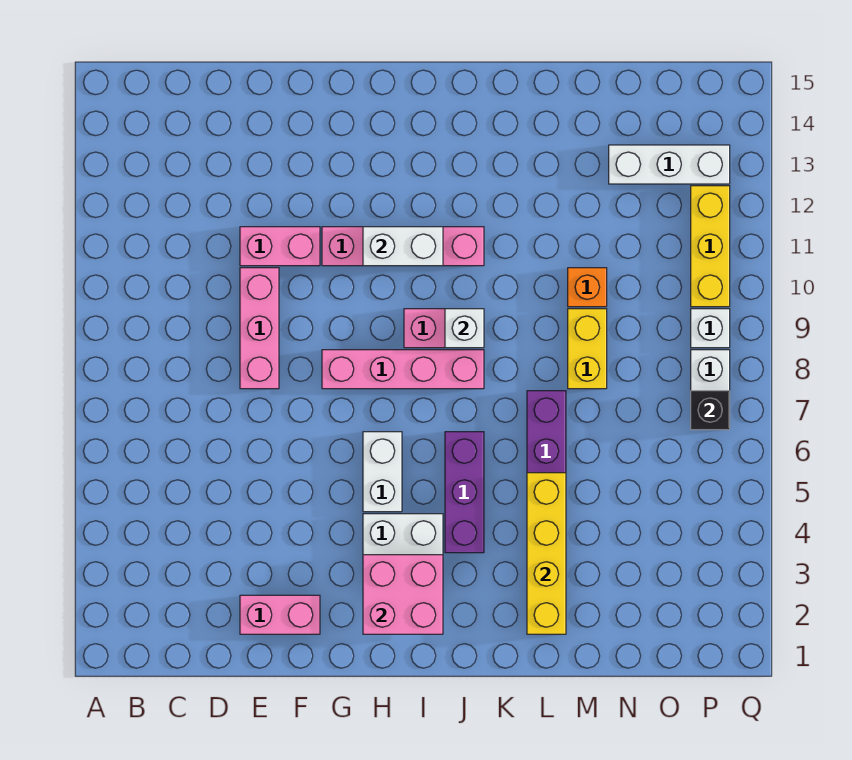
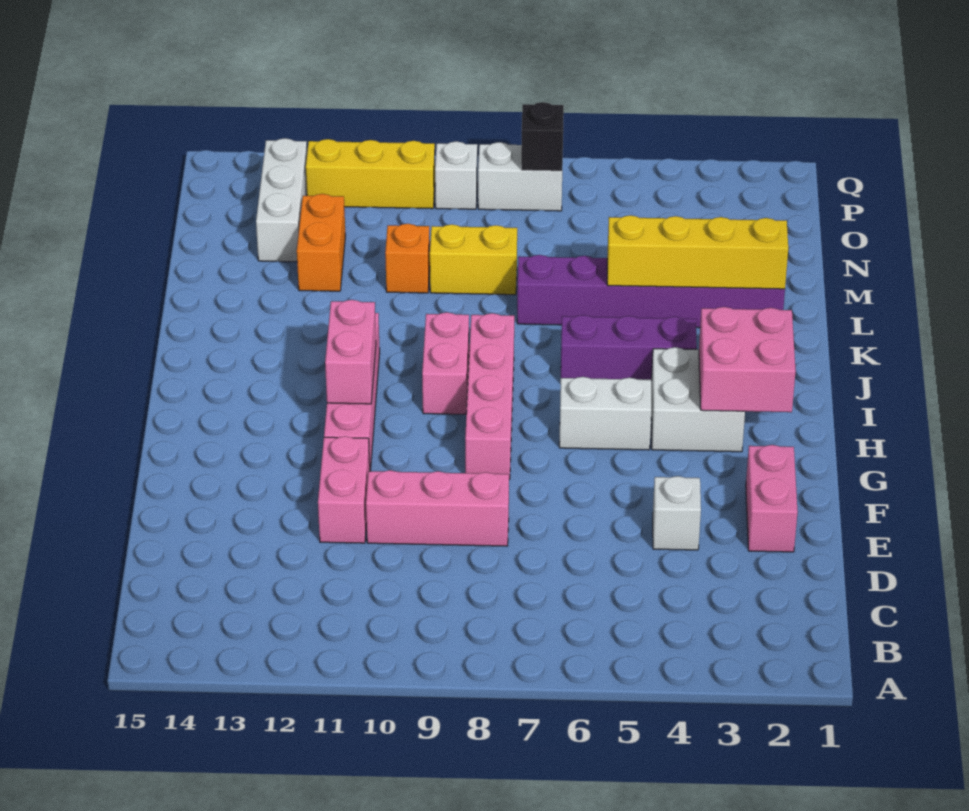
white brick H11:I11 level 2 -> pink brick H11:I11 level 2
white brick J9 level 2 -> white brick E4 level 1
none -> orange brick M12:N12 level 1

